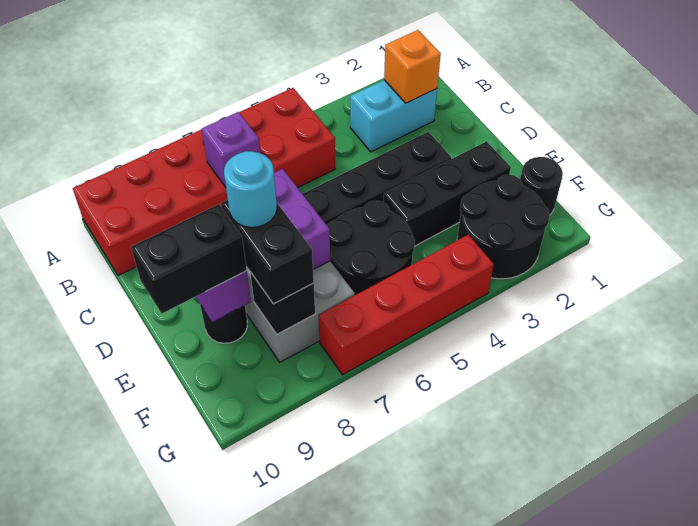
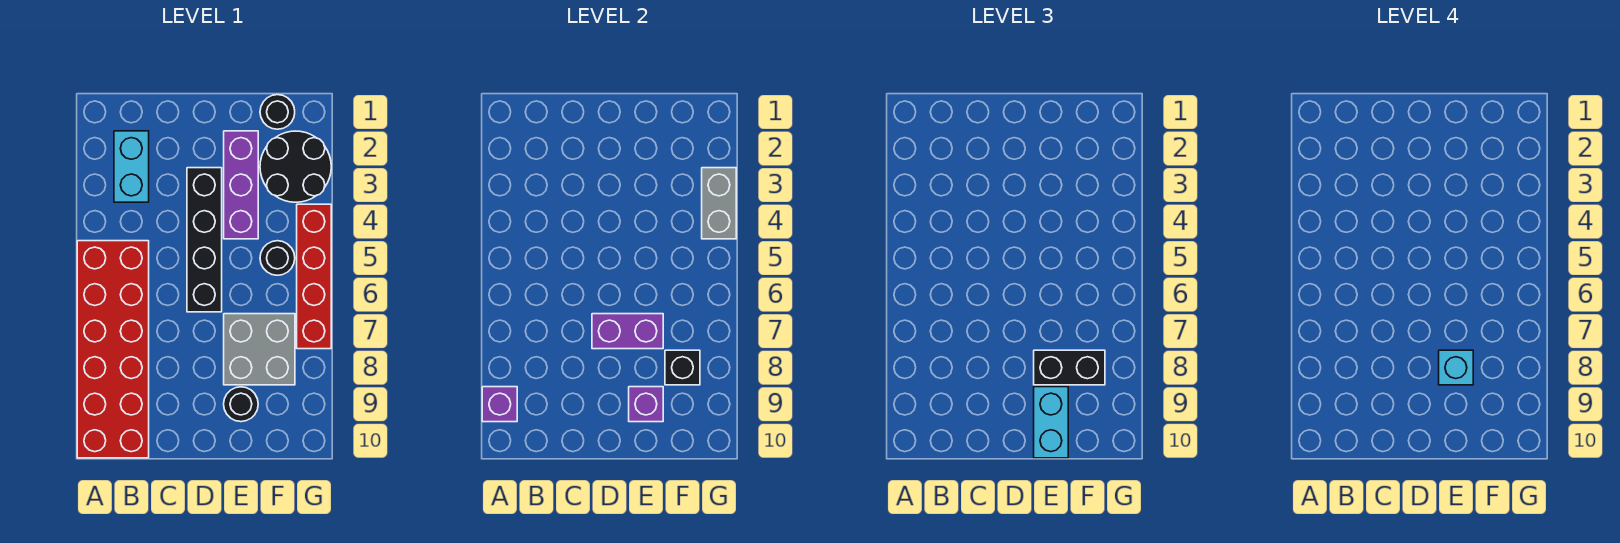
orange brick B2 level 2 -> none
purple brick B7 level 2 -> purple brick A9 level 2
black brick E2:E4 level 1 -> purple brick E2:E4 level 1
black round brick E5:F6 level 1 -> black round brick F5 level 1
cyan round brick E8 level 4 -> cyan brick E8 level 4
black brick E9:E10 level 3 -> cyan brick E9:E10 level 3
none -> grey brick G3:G4 level 2

